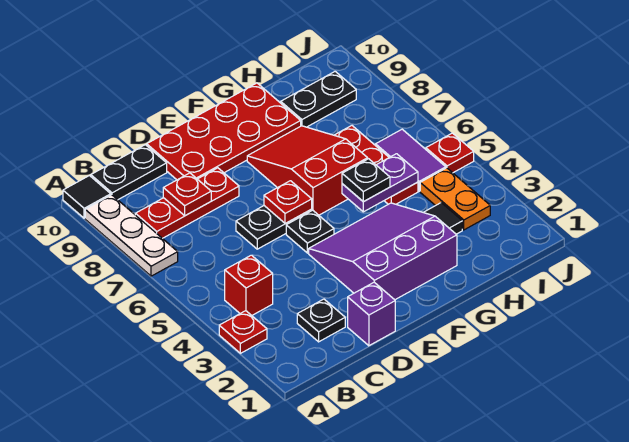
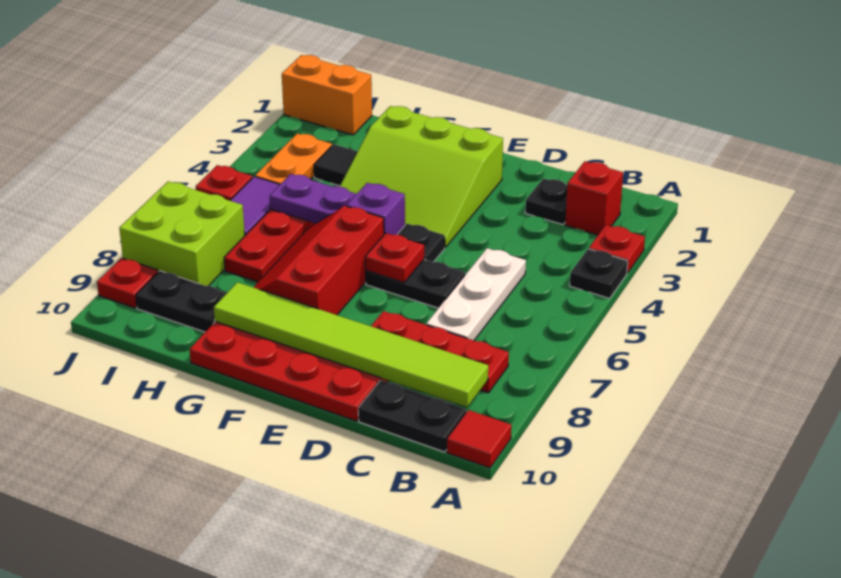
white plate A7:A9 level 1 -> white plate C5:C7 level 1
black tile A10 level 1 -> red tile A10 level 1
red brick B4 level 1 -> red brick B2 level 1
none -> lime tile B9:G9 level 2
red plate C8 level 2 -> red plate J9 level 1
purple brick D1 level 1 -> purple brick F5 level 1
purple slope E2:G4 level 1 top 2 -> lime slope E2:G4 level 1 top 2
red slope F6:G8 level 1 top 6 -> red slope F6:G8 level 1 top F
black plate G5 level 3 -> black plate A4 level 1
none -> orange brick I1:J1 level 1
none -> lime brick I7:J8 level 1

